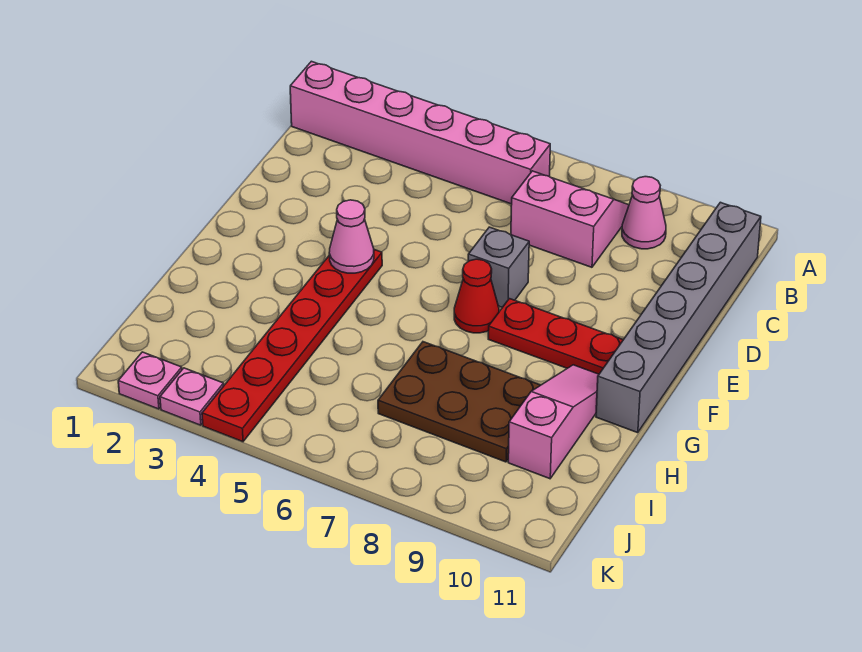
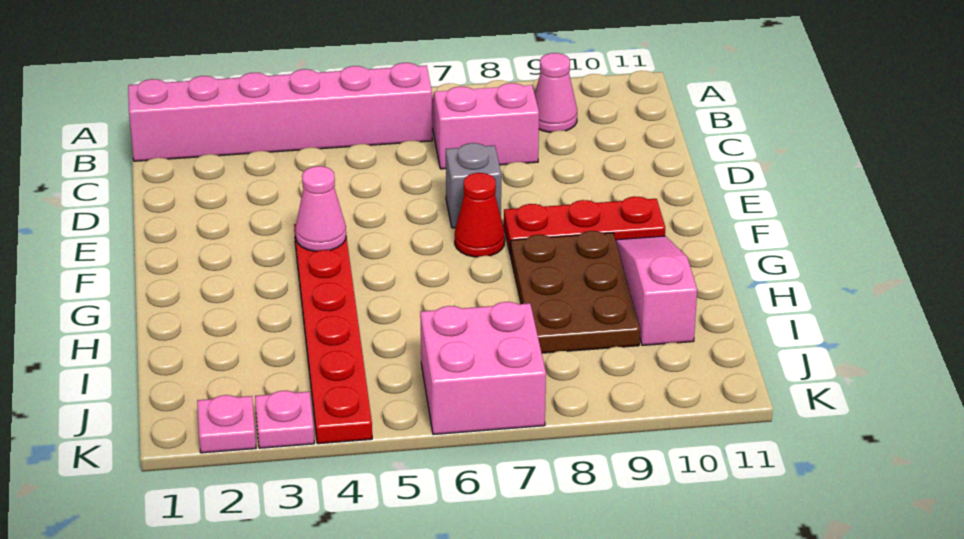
grey brick B11:G11 level 1 -> none
brown plate H7:I9 level 1 -> brown plate G8:I9 level 1
none -> pink brick J6:K7 level 1

